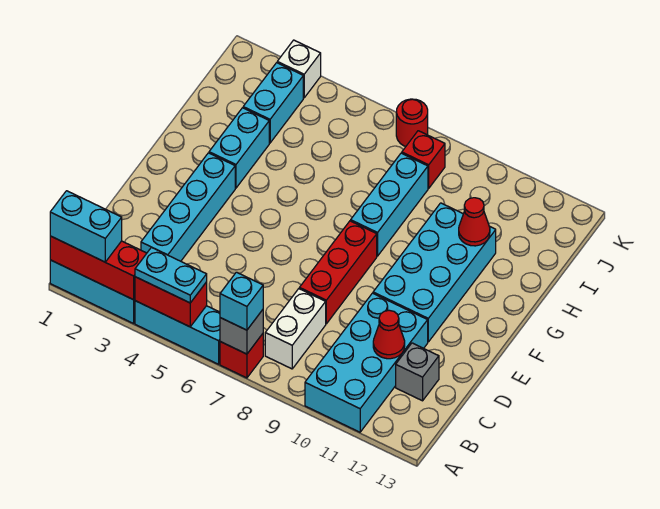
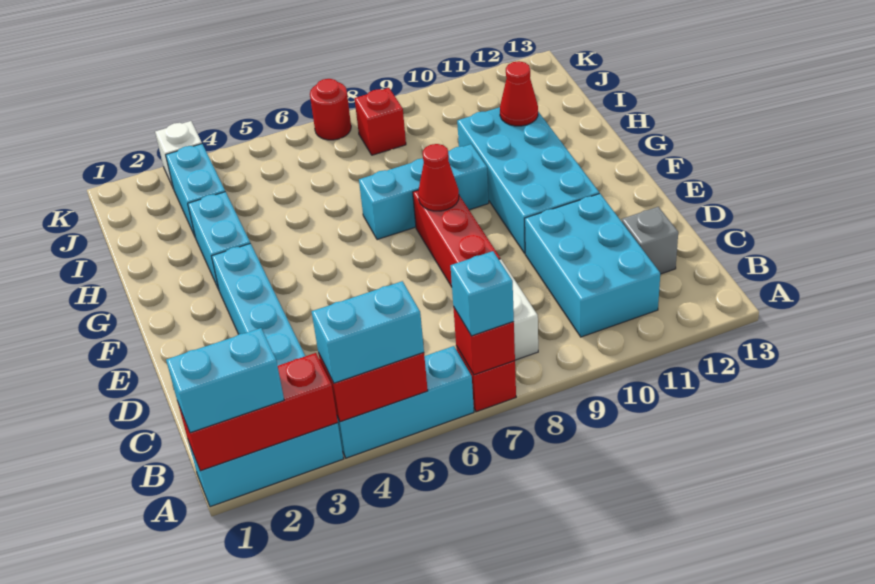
cyan plate A4:A5 level 3 -> cyan brick A4:A5 level 3
grey brick A7 level 2 -> red brick A7 level 2
cyan brick A10:D11 level 1 -> cyan brick B10:D11 level 1
red cone C11 level 2 -> red cone F8 level 2
cyan brick G8:I8 level 1 -> cyan brick G7:G9 level 1

